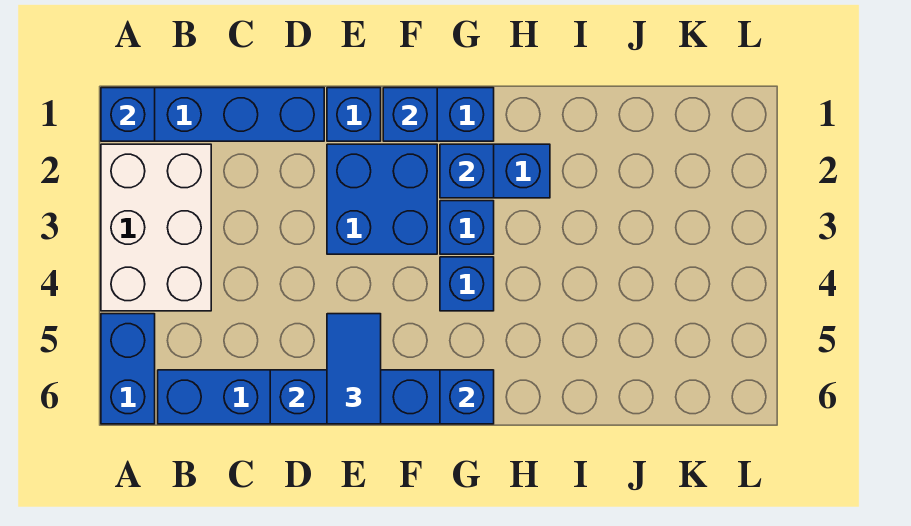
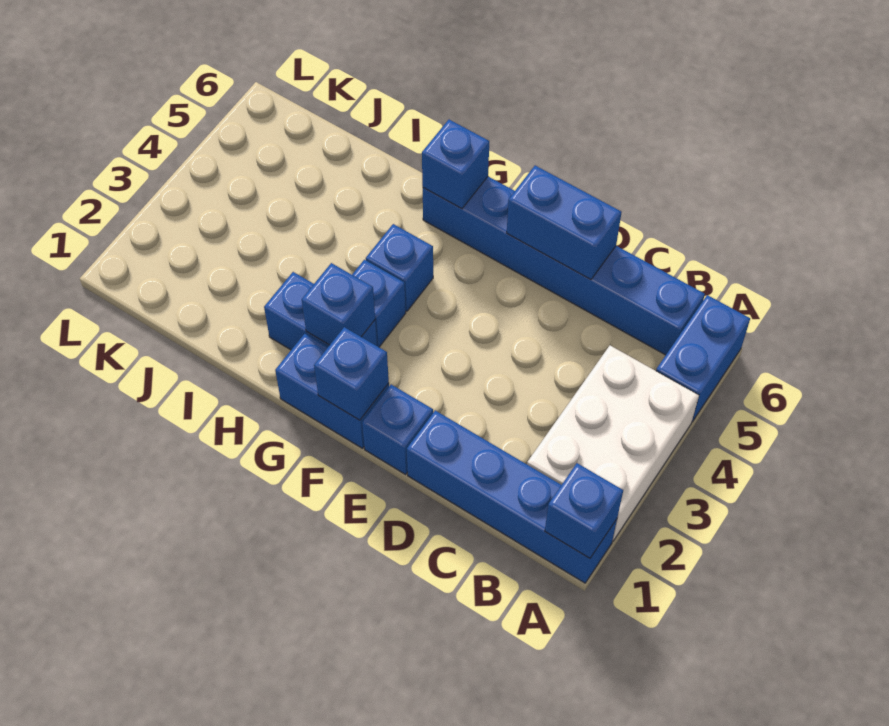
blue brick E2:F3 level 1 -> none
blue tile E5:E6 level 3 -> none

